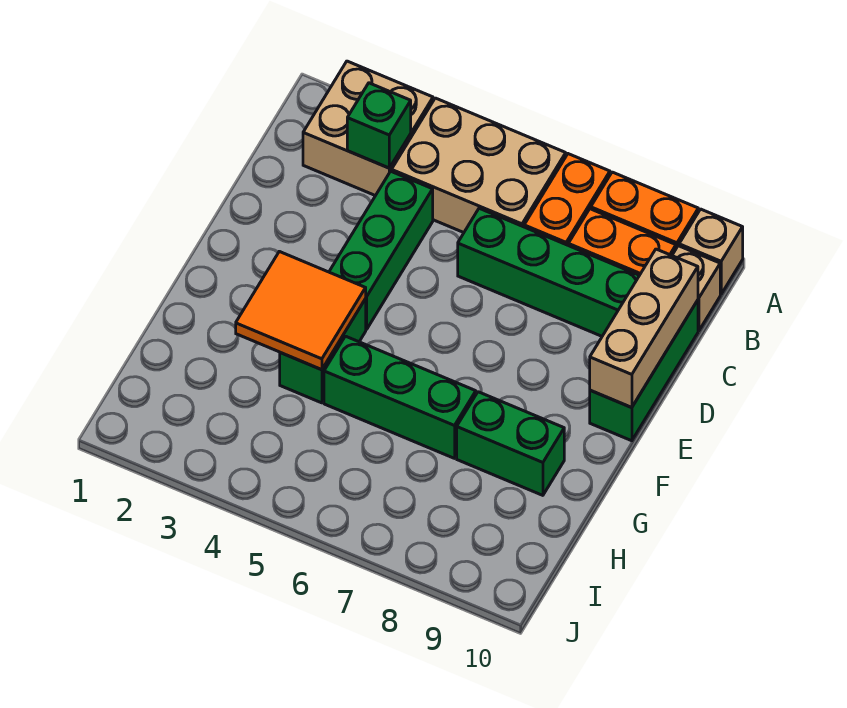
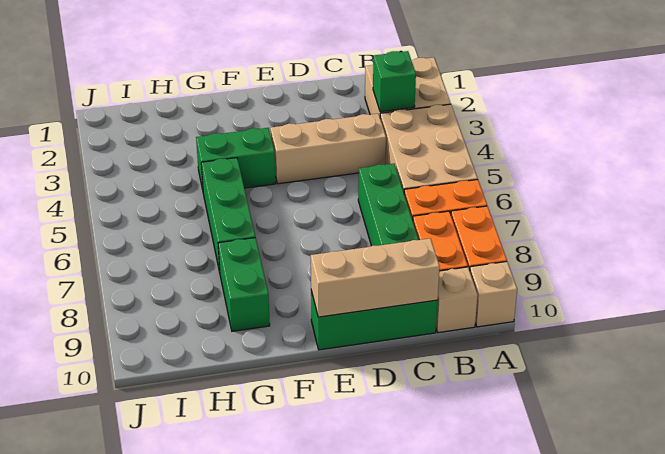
green brick C4:E4 level 1 -> tan brick C4:E4 level 1
orange tile F3:G4 level 2 -> none

